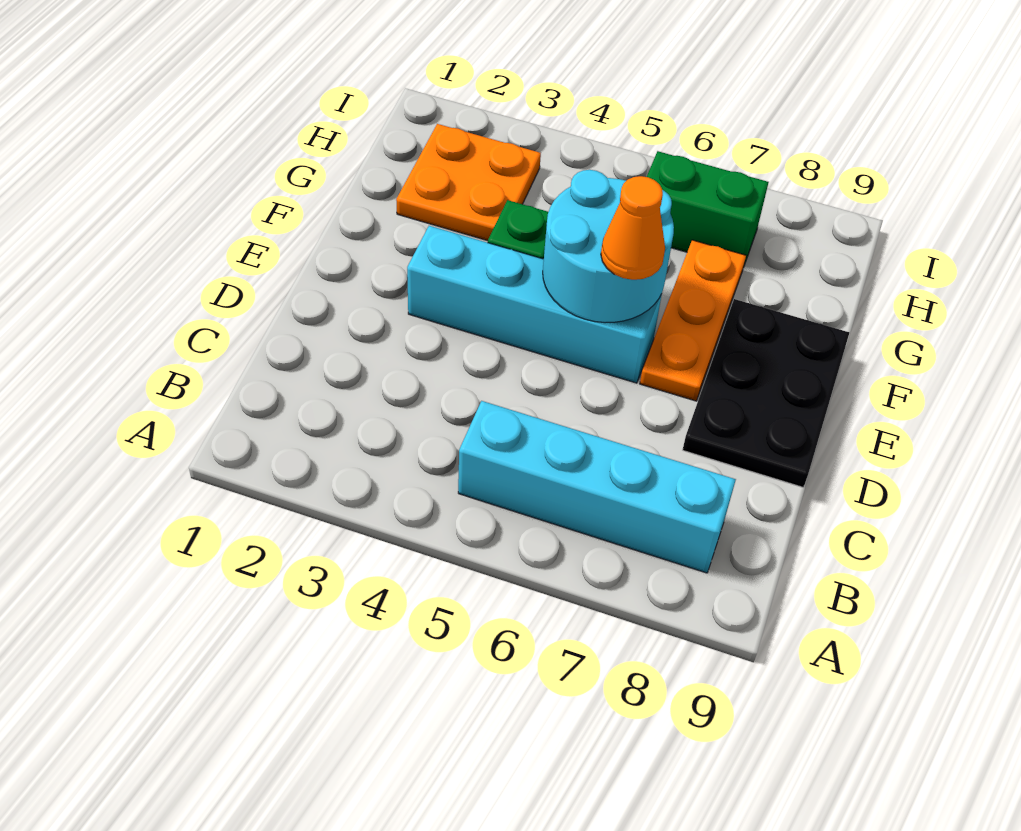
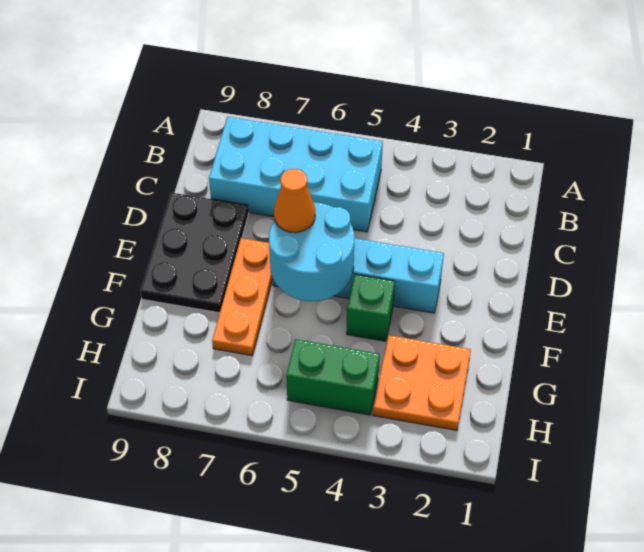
cyan brick B5:B8 level 1 -> cyan brick B5:C8 level 1
green brick H6:H7 level 1 -> green brick H4:H5 level 1

